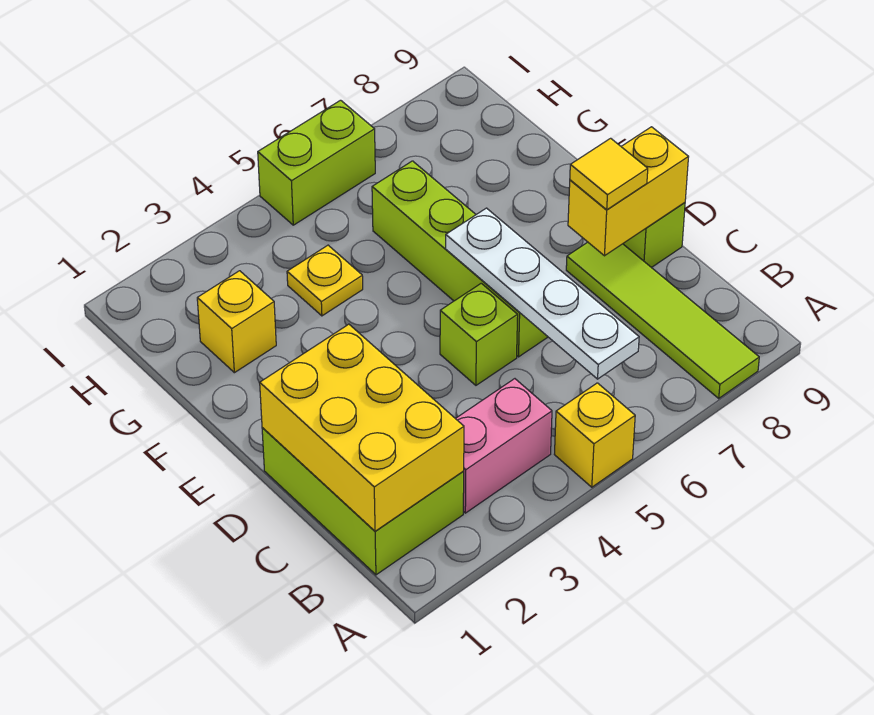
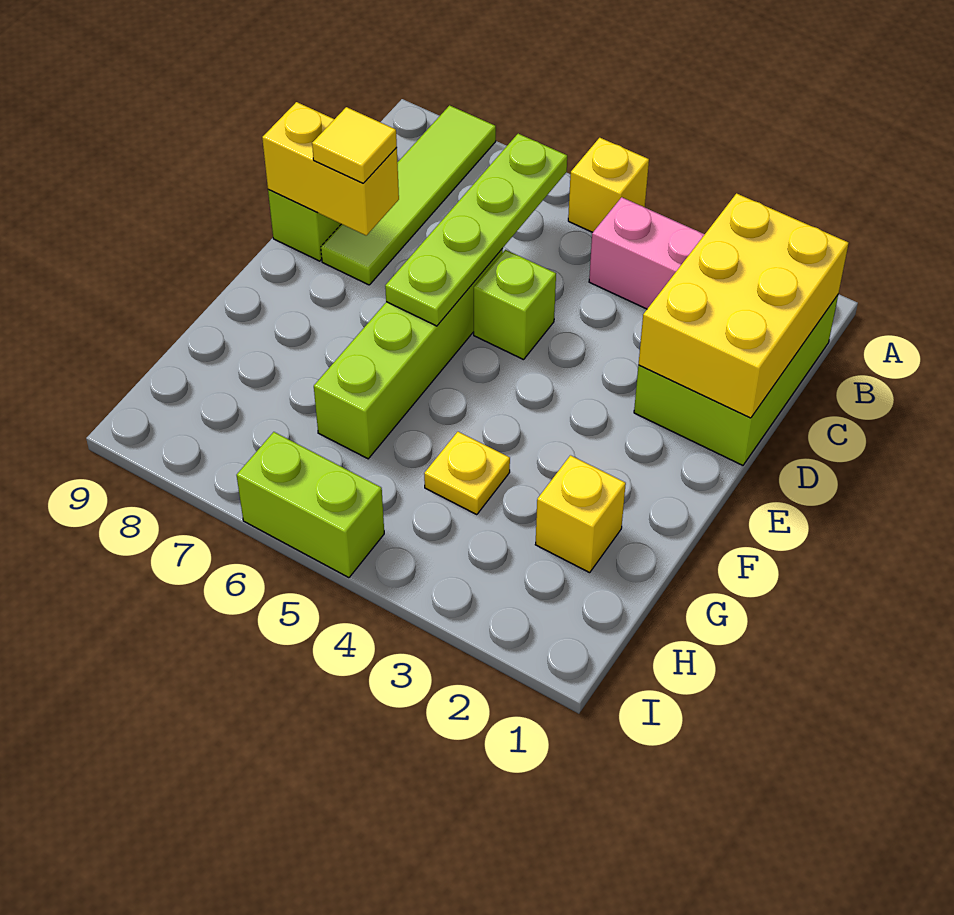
white plate B6:E6 level 2 -> lime plate B6:E6 level 2

